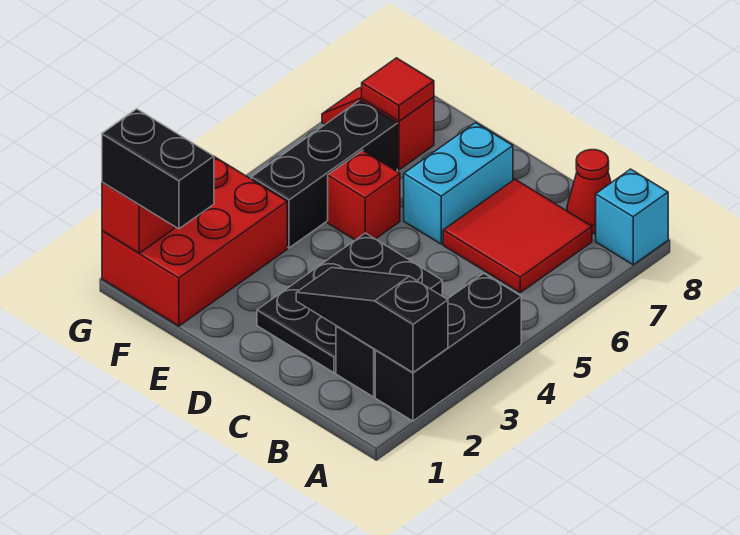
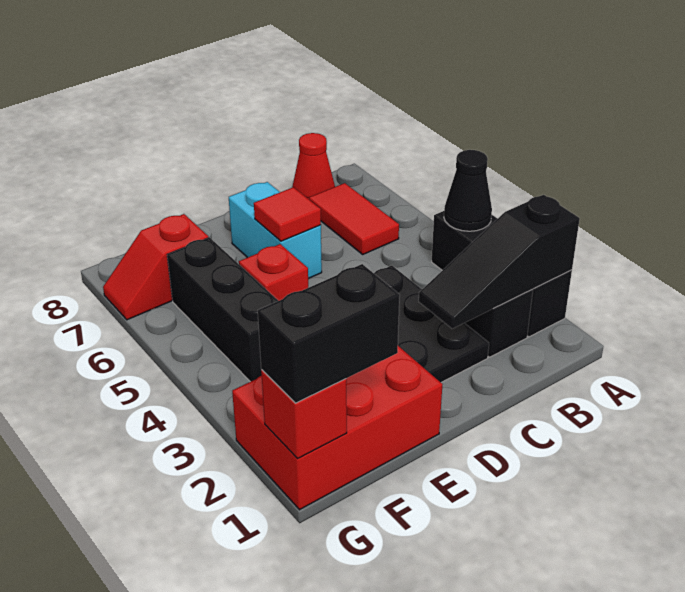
none -> black cone A4 level 2
cyan brick A8 level 1 -> none
red tile B6:C7 level 1 -> red tile B6:B7 level 1
red brick F1:G3 level 1 -> red brick E1:G2 level 1
red tile F7 level 2 -> red tile D6 level 2

